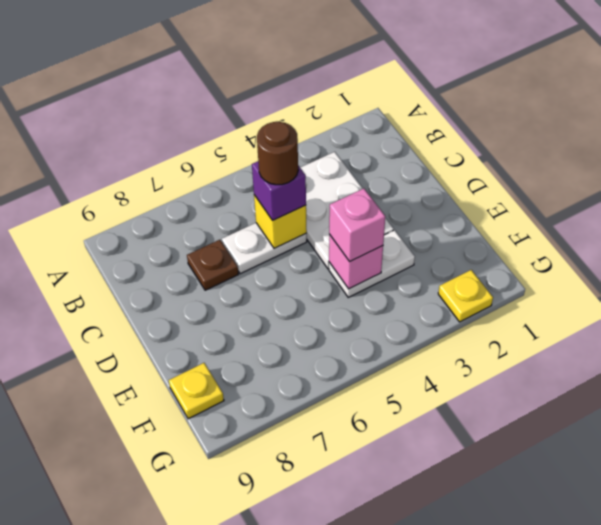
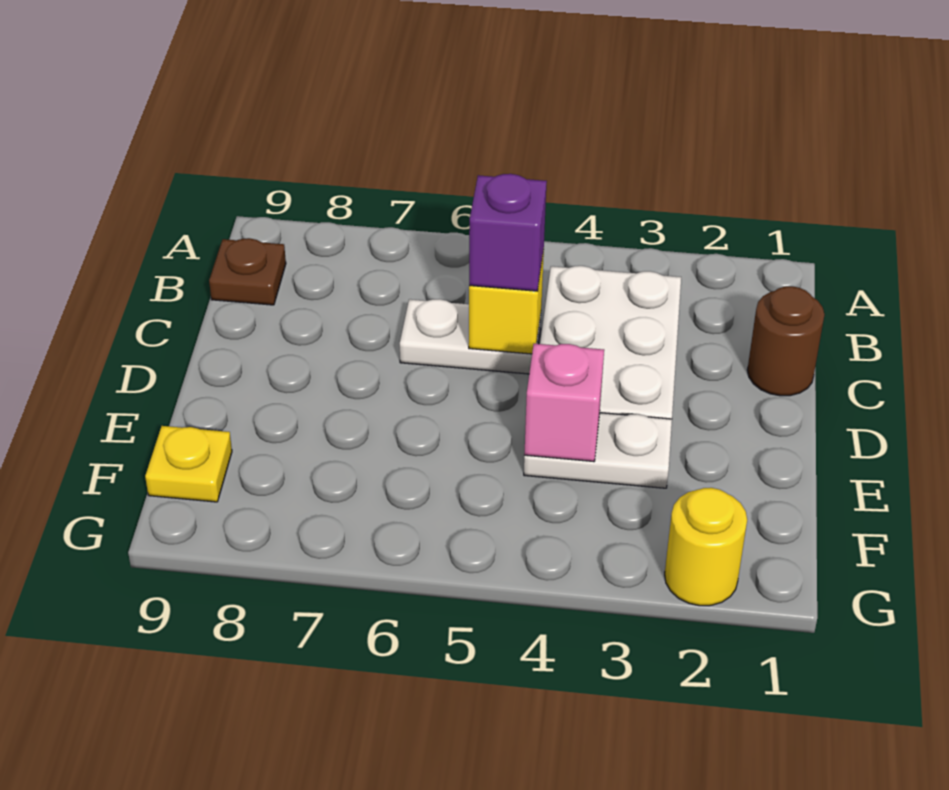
brown round brick C5 level 4 -> brown round brick C1 level 1
brown plate C7 level 1 -> brown plate B9 level 1
pink brick E4 level 3 -> none
yellow plate G2 level 1 -> yellow round brick G2 level 1

